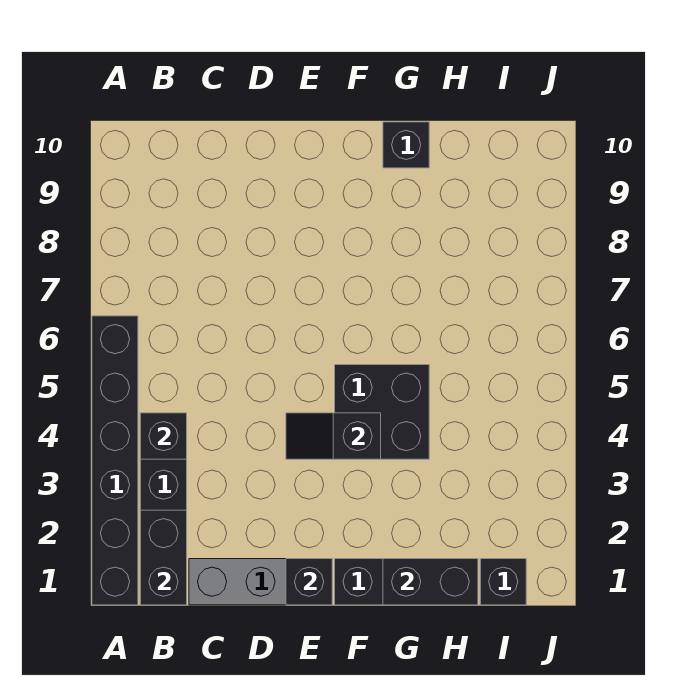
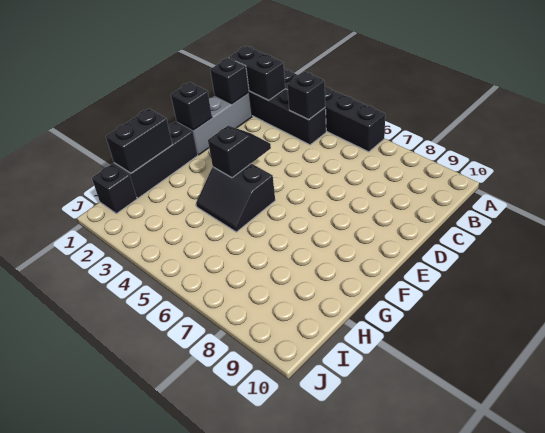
black brick F4:G5 level 1 -> black slope F4:G5 level 1 top F
black brick G10 level 1 -> black brick C1 level 2

